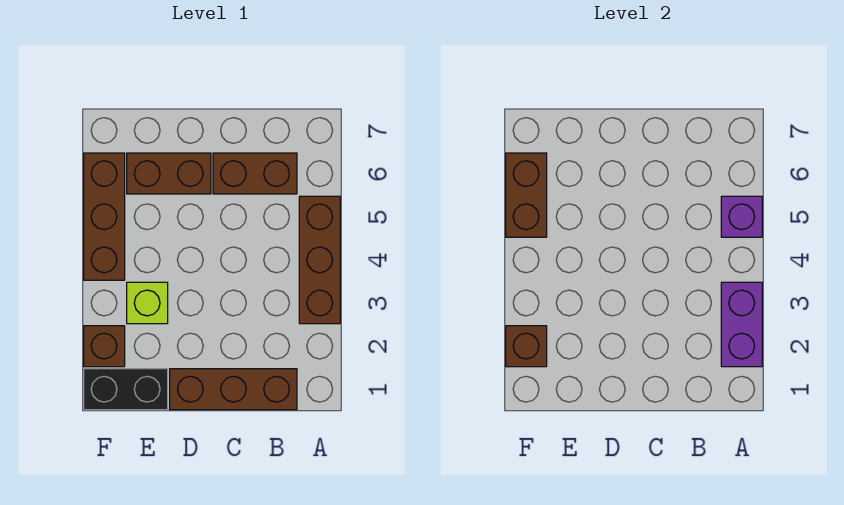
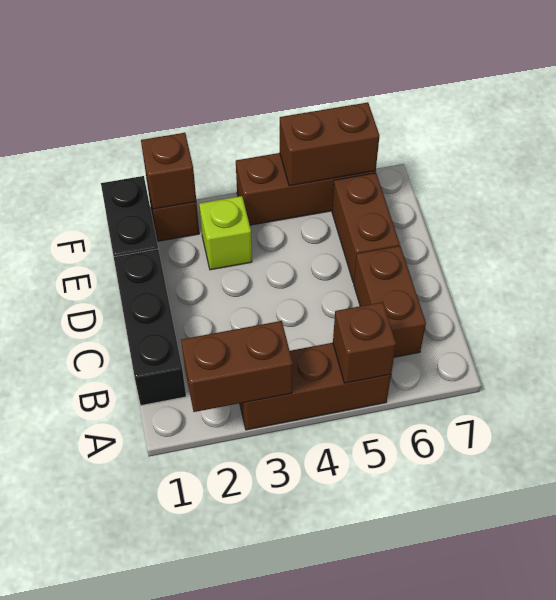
purple brick A2:A3 level 2 -> brown brick A2:A3 level 2
purple brick A5 level 2 -> brown brick A5 level 2
brown brick B1:D1 level 1 -> black brick B1:D1 level 1

